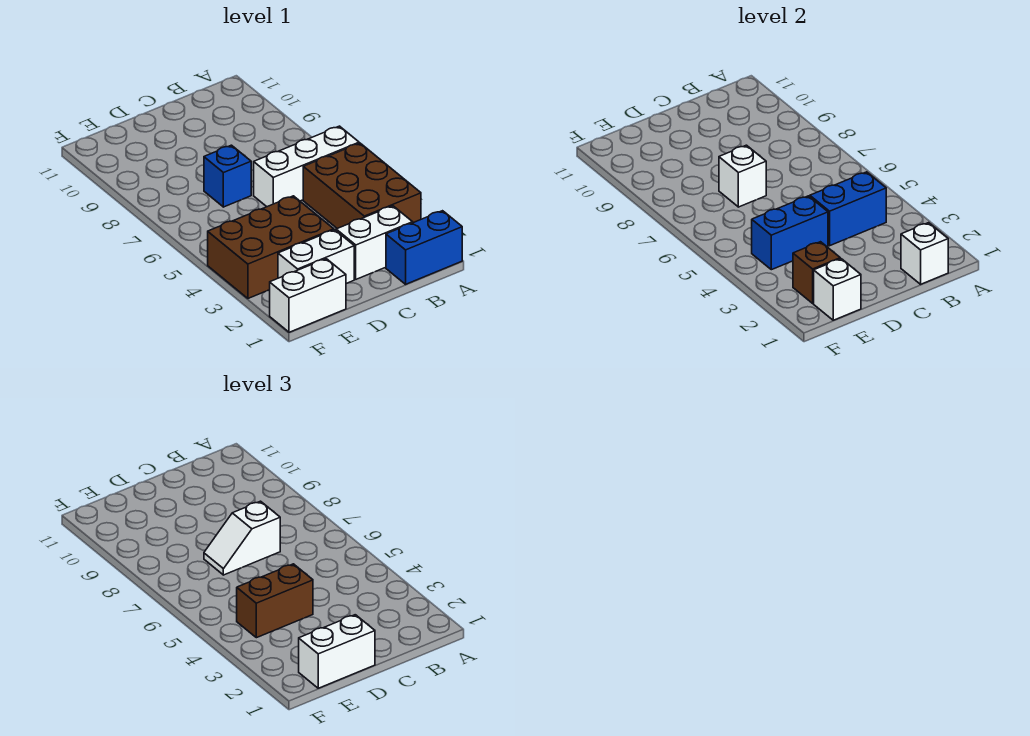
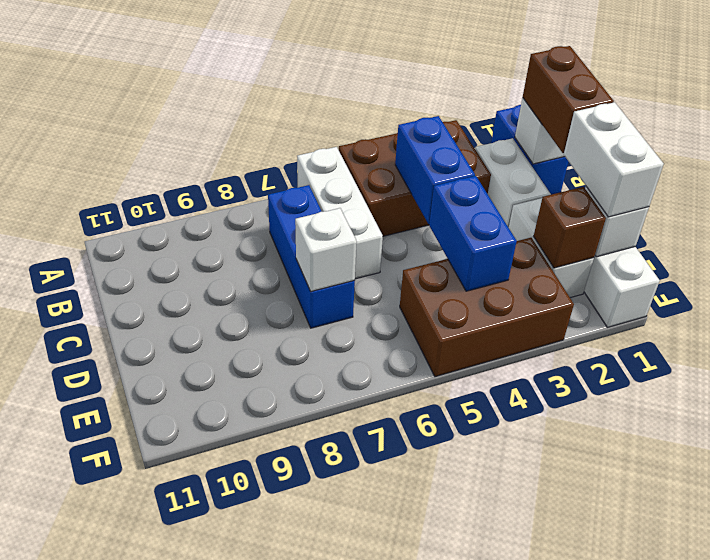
white slope C7:D7 level 3 top C -> none
brown brick D3:F4 level 1 -> brown brick E3:F5 level 1
brown brick D4:E4 level 3 -> brown brick B1:C1 level 3
blue brick D7 level 1 -> blue brick B7:D7 level 1

